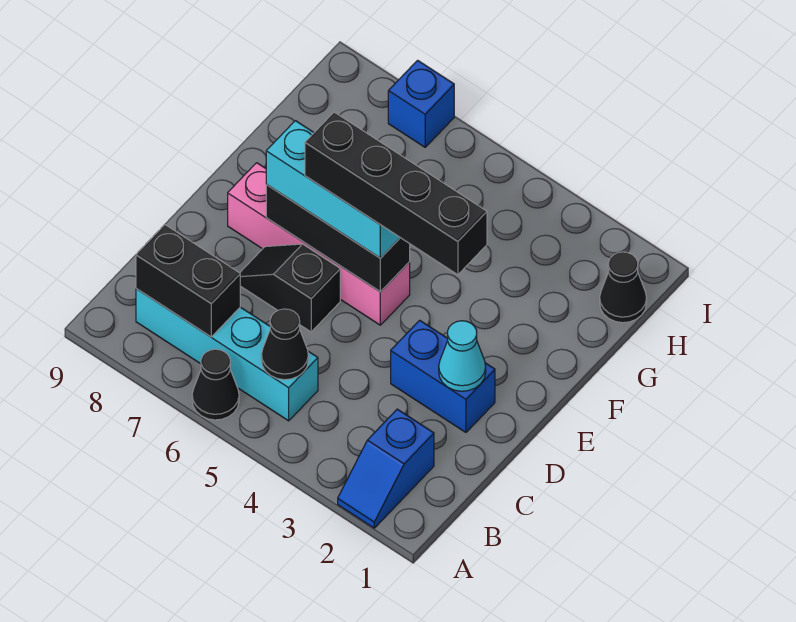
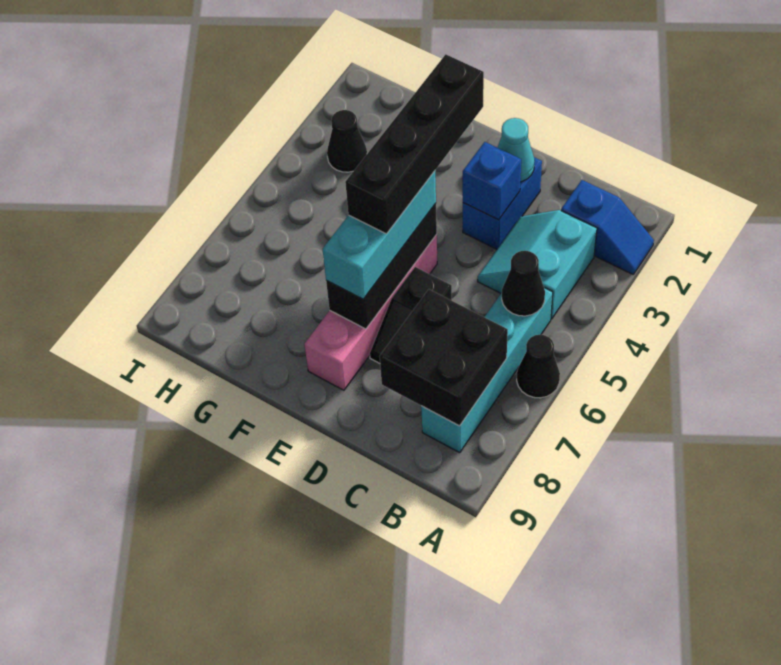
none -> cyan slope B3:C4 level 1 top B
black brick B7:B8 level 2 -> black brick B7:C8 level 2
black cone H1 level 1 -> black cone H3 level 1
blue brick I7 level 1 -> blue brick D3 level 2

